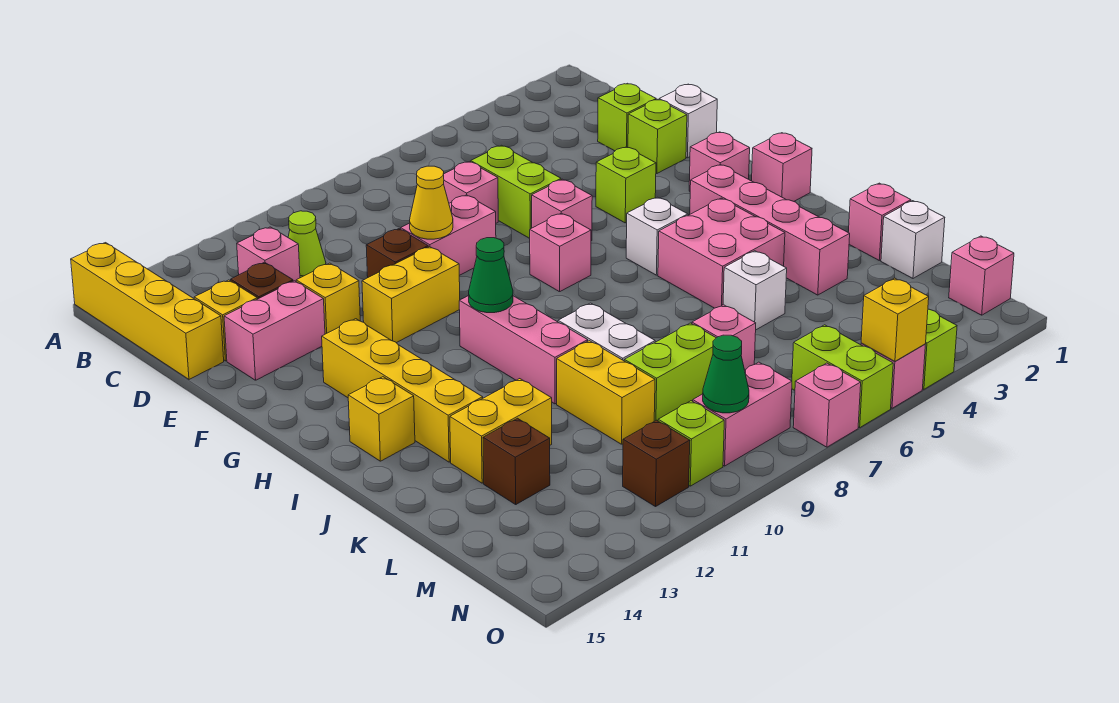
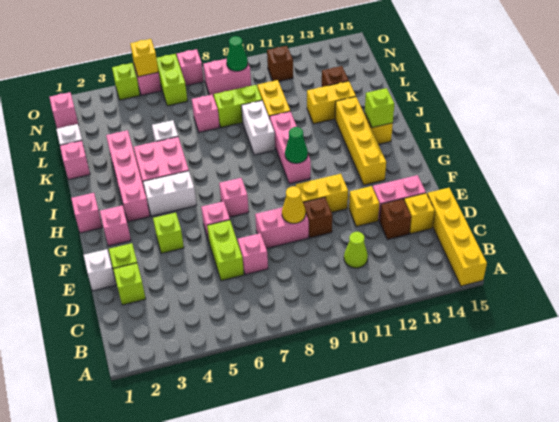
pink brick C12 level 1 -> none
white brick H5 level 1 -> white brick H4:H5 level 1
lime brick N10 level 1 -> lime brick I14 level 2

